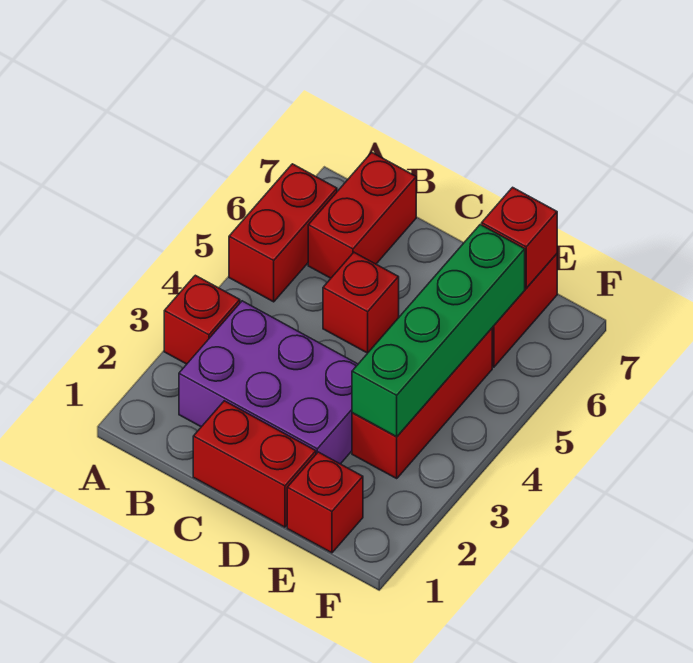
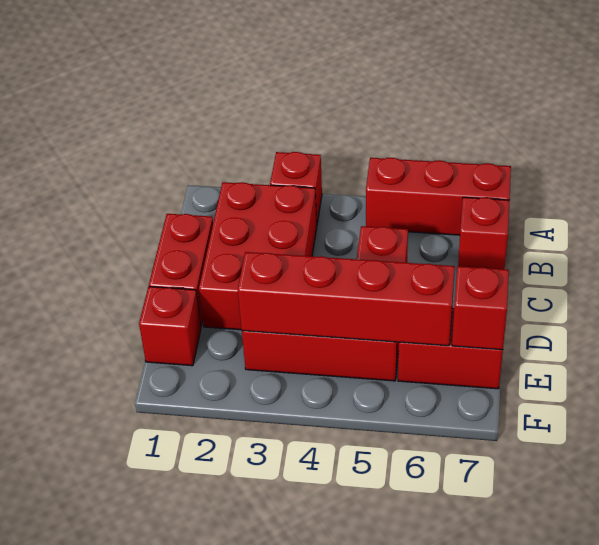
red brick A5:A6 level 1 -> red brick A5:A7 level 1
purple brick B2:D3 level 1 -> red brick B2:D3 level 1
red brick B6:B7 level 1 -> red brick B7 level 1
green brick E3:E6 level 2 -> red brick E3:E6 level 2

